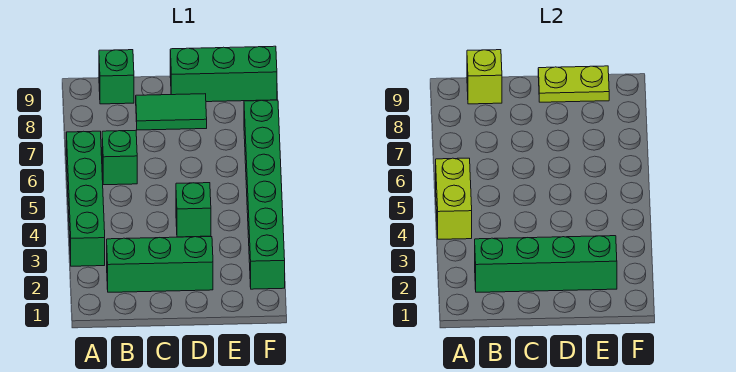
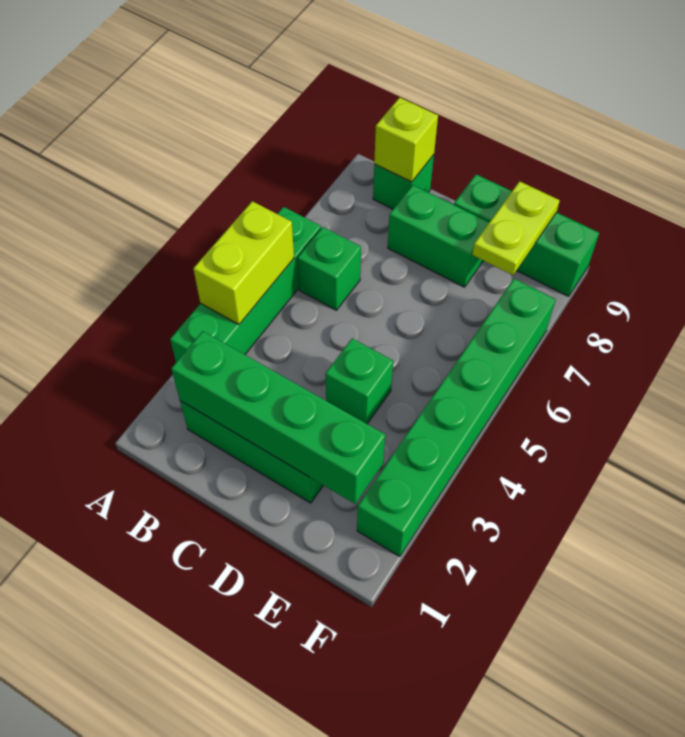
green tile C8:D8 level 1 -> green brick C8:D8 level 1
lime plate D9:E9 level 2 -> lime plate E8:E9 level 2

